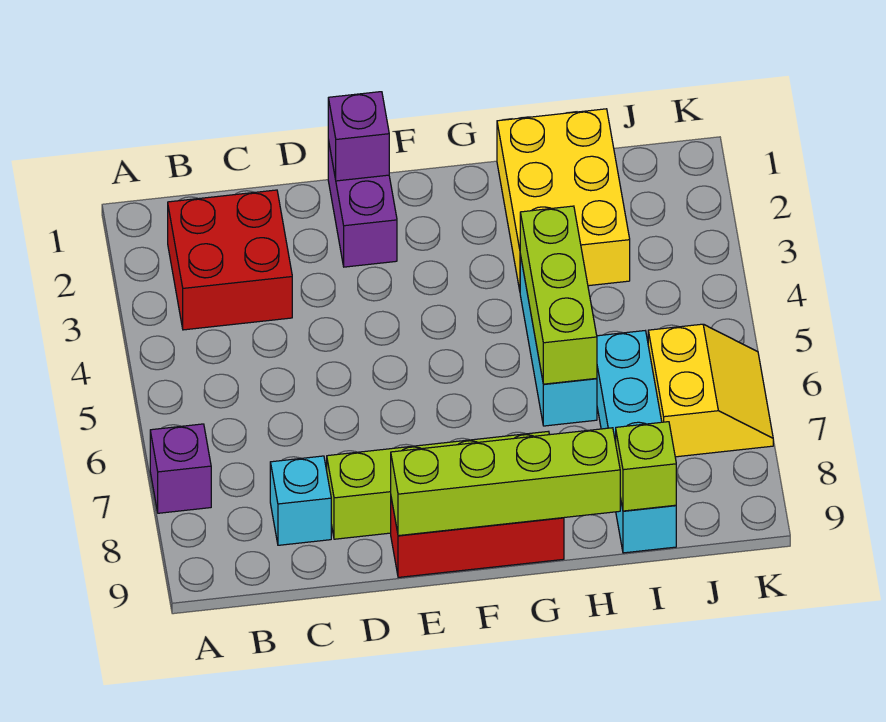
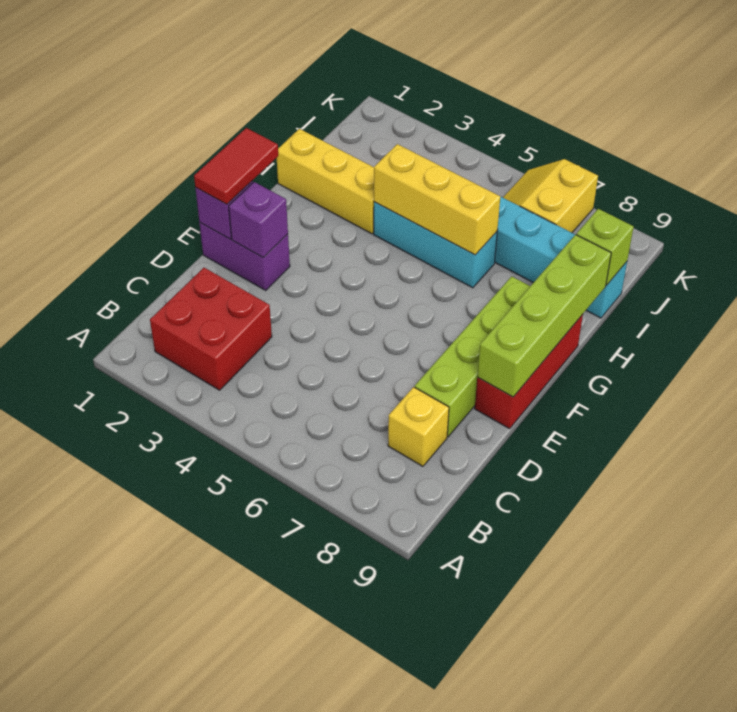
purple brick A7 level 1 -> purple brick E2 level 2
cyan brick C8 level 1 -> yellow brick C8 level 1
none -> red tile E1:F1 level 3
yellow brick H1:I3 level 1 -> yellow brick H1:H3 level 1
lime brick H4:H6 level 2 -> yellow brick H4:H6 level 2
yellow slope J6:K7 level 1 top J -> yellow slope J6:K7 level 1 top 7

